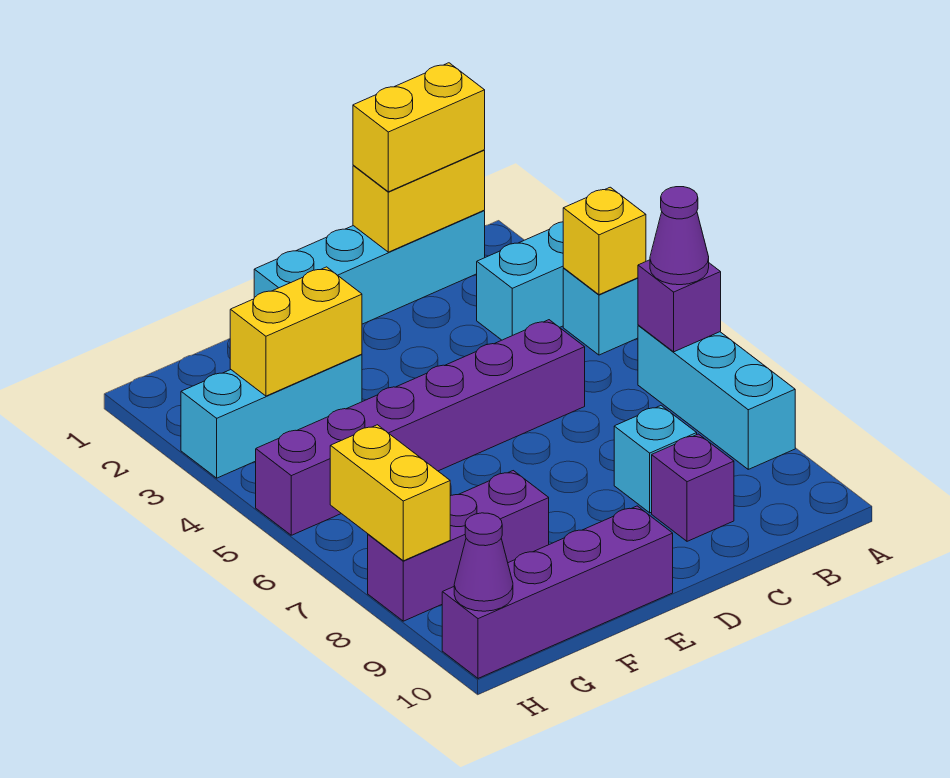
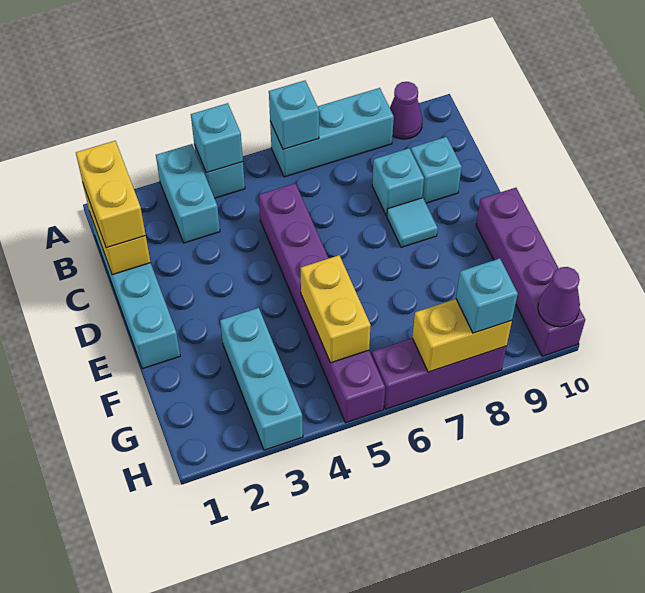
yellow brick A4 level 2 -> cyan brick A4 level 2
purple brick A6 level 2 -> cyan brick A6 level 2
purple cone A6 level 3 -> purple cone A9 level 1
purple brick C9 level 1 -> cyan brick C9 level 1
none -> cyan tile D8 level 1
yellow brick F3:G3 level 2 -> yellow brick F5:G5 level 2
purple brick F8:H8 level 1 -> purple brick H6:H8 level 1
none -> cyan brick H8 level 3

